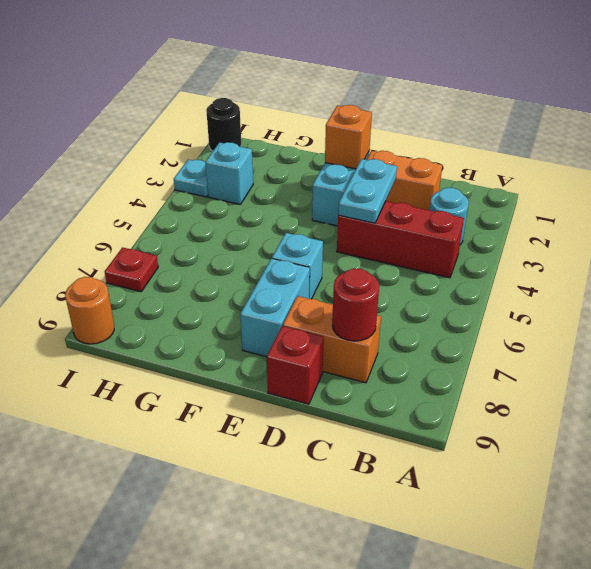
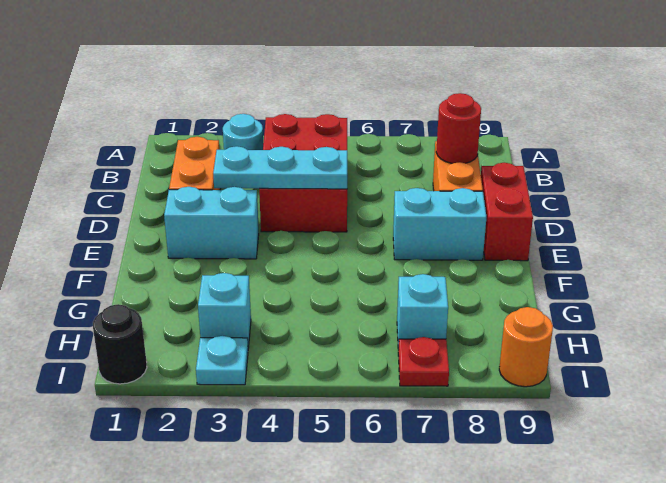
red brick B4:D4 level 1 -> red brick B4:D5 level 1
cyan plate D3:D4 level 2 -> cyan plate D3:D5 level 2
red brick D9 level 1 -> red brick D9:E9 level 1
orange brick E2 level 2 -> none
cyan brick E6 level 1 -> cyan brick H7 level 1

